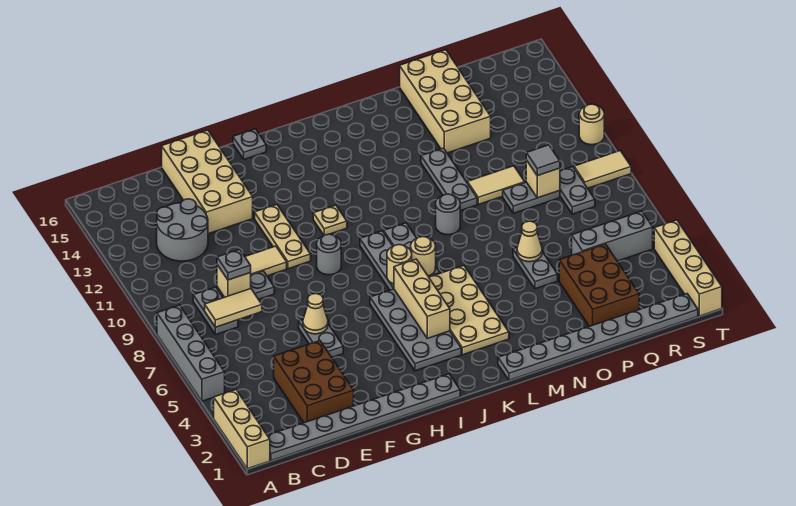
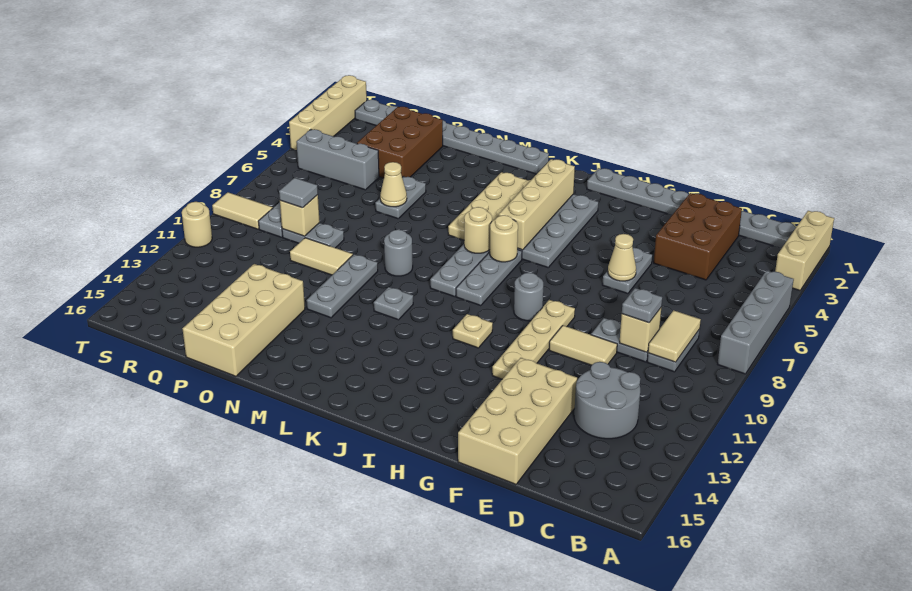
tan tile C8:D8 level 2 -> tan tile C8:C9 level 2
tan plate G10:G12 level 1 -> tan plate G9:G12 level 1
grey plate H16 level 1 -> grey plate L11 level 1
tan brick J4:J6 level 2 -> tan brick J3:J6 level 2

